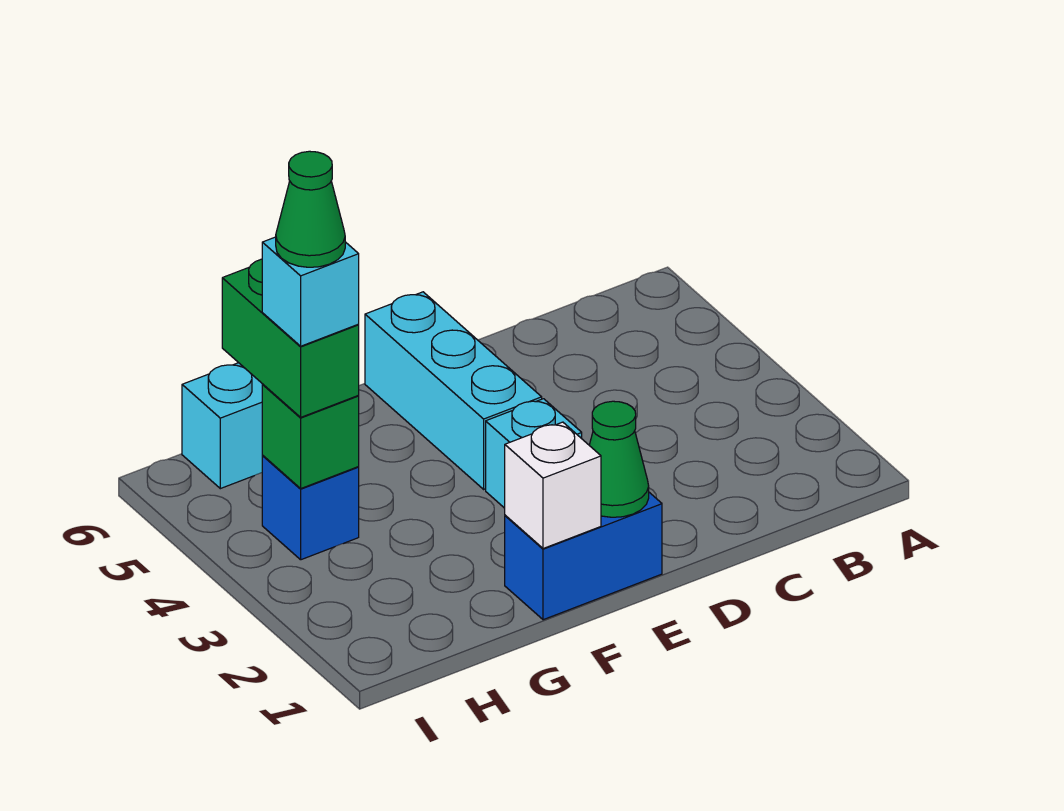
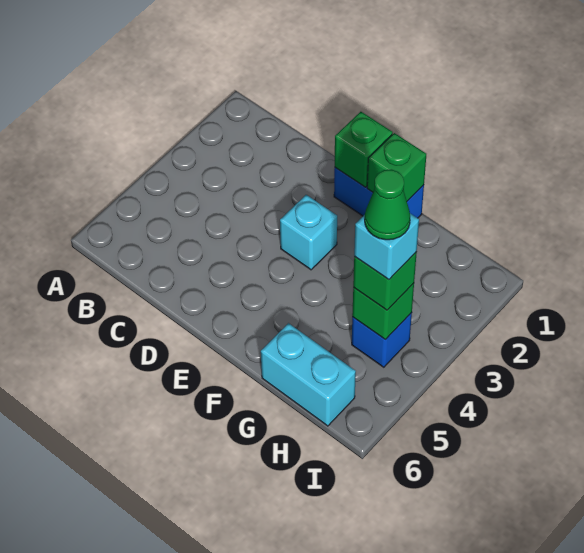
green cone E1 level 2 -> green brick E1 level 2
cyan brick E4:E6 level 1 -> none
white brick F1 level 2 -> green brick F1 level 2
green brick H4:H5 level 3 -> green brick H4 level 3

